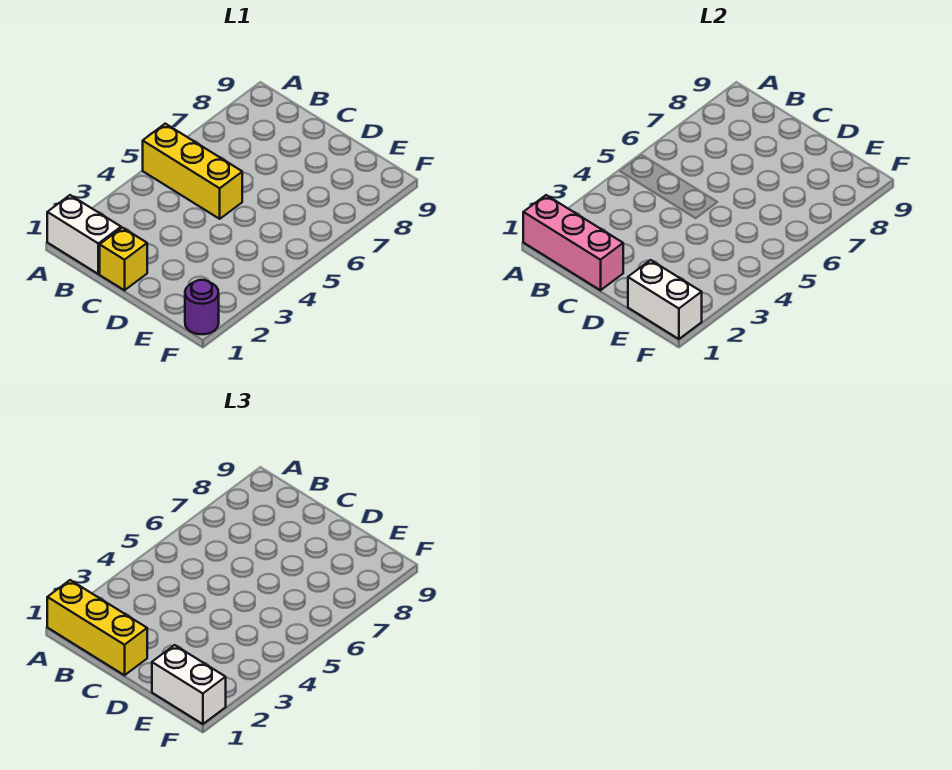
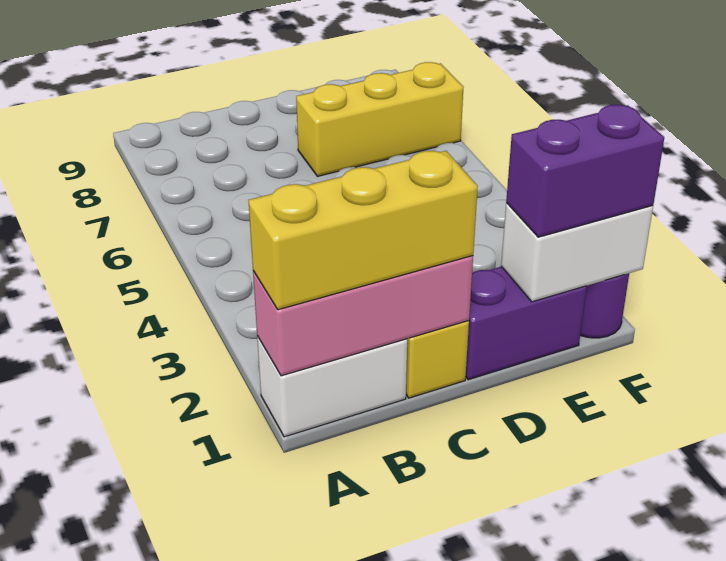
yellow brick A5:C5 level 1 -> yellow brick D7:F7 level 1
none -> purple brick D1:E1 level 1
white brick E1:F1 level 3 -> purple brick E1:F1 level 3

